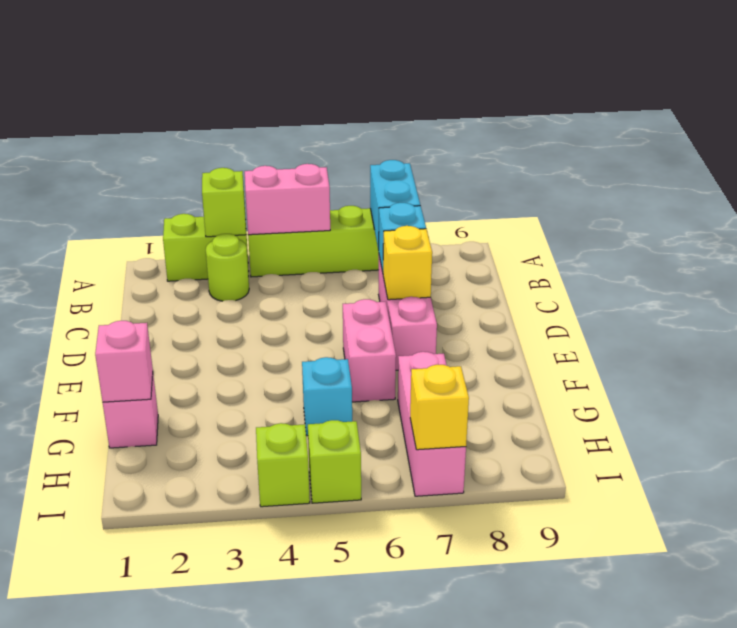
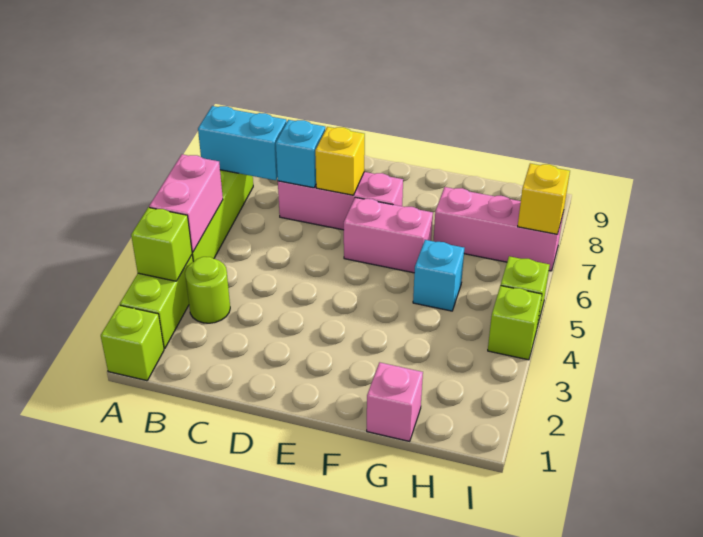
none -> lime brick A1 level 1
pink brick G1 level 2 -> none

